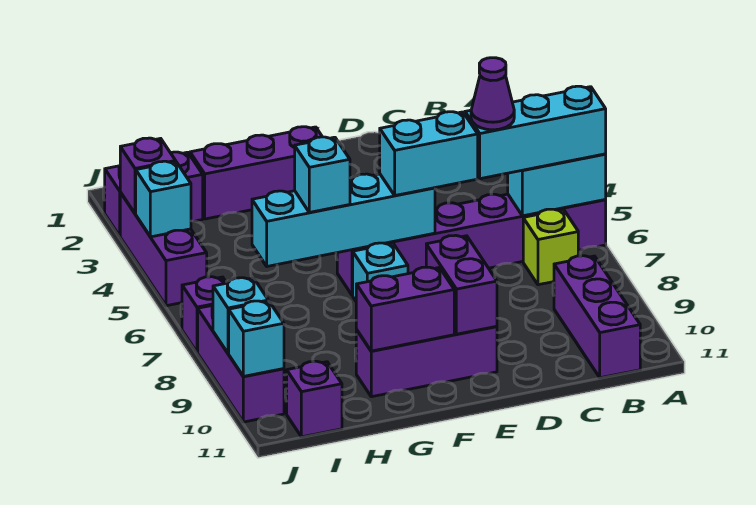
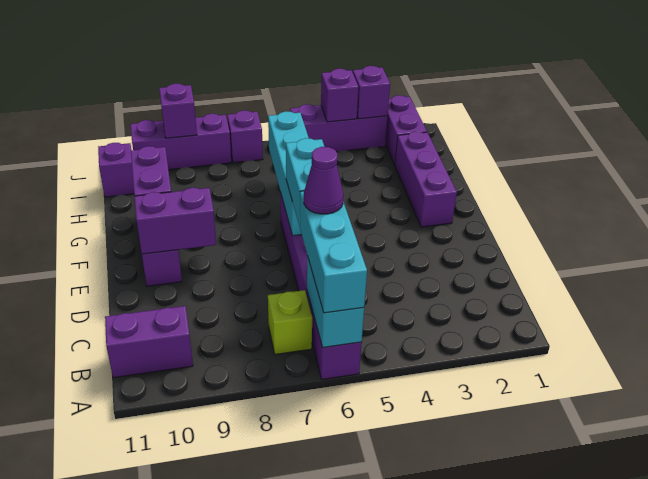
purple brick B9:B11 level 1 -> purple brick B10:B11 level 1
cyan brick F7 level 1 -> none
cyan brick G6 level 3 -> none
cyan brick J4 level 2 -> purple brick J4 level 2
cyan brick J9 level 2 -> purple brick J9 level 2
cyan brick J10 level 2 -> none

